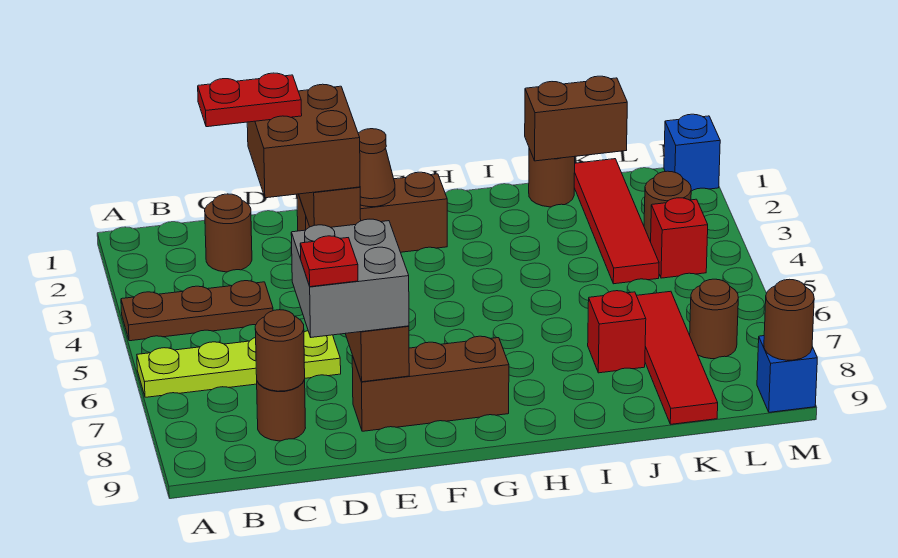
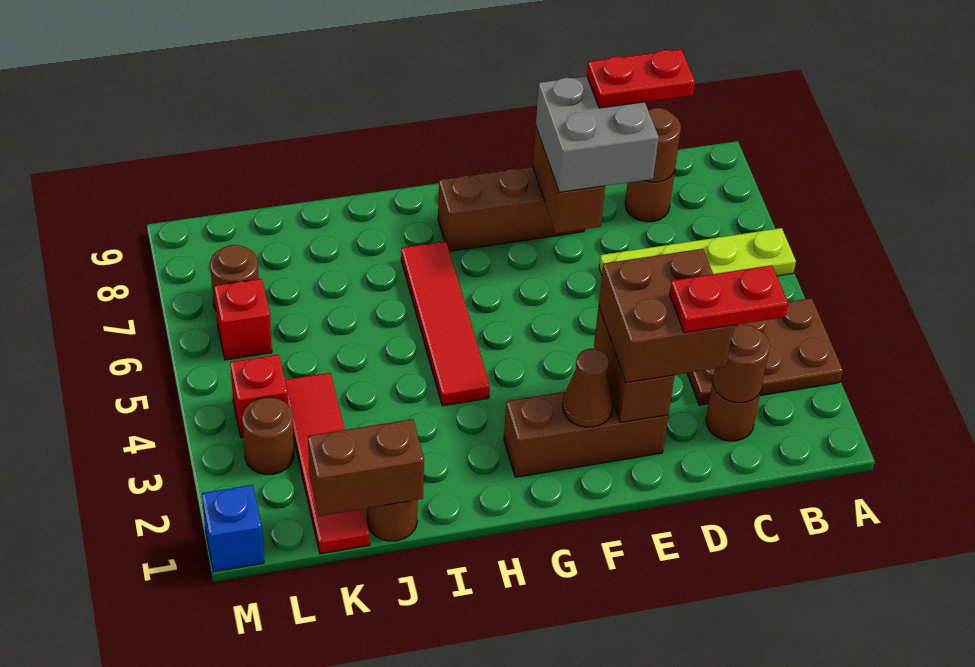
brown plate A4:C4 level 1 -> brown plate A3:C4 level 1
red plate D8 level 4 -> red plate C8:D8 level 4
red brick J7 level 1 -> red brick L6 level 1
red tile K6:K9 level 1 -> red tile H4:H7 level 1
blue brick M9 level 1 -> none
brown round brick M9 level 2 -> brown round brick C2 level 2

